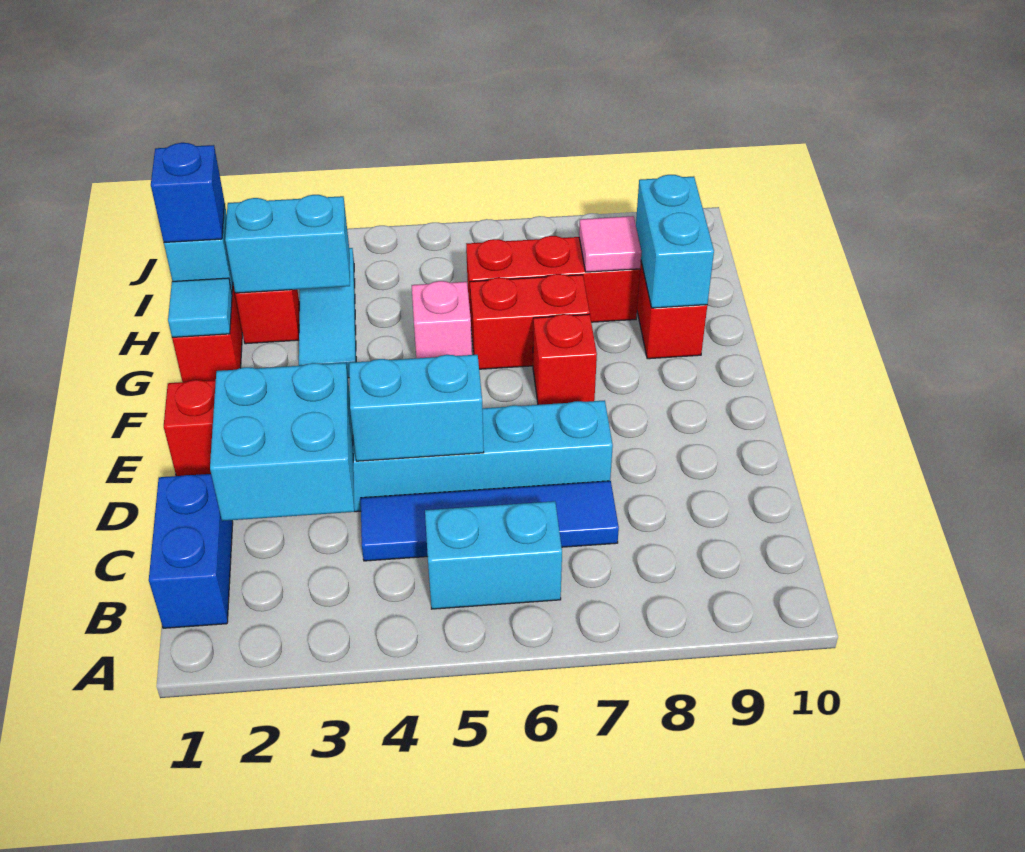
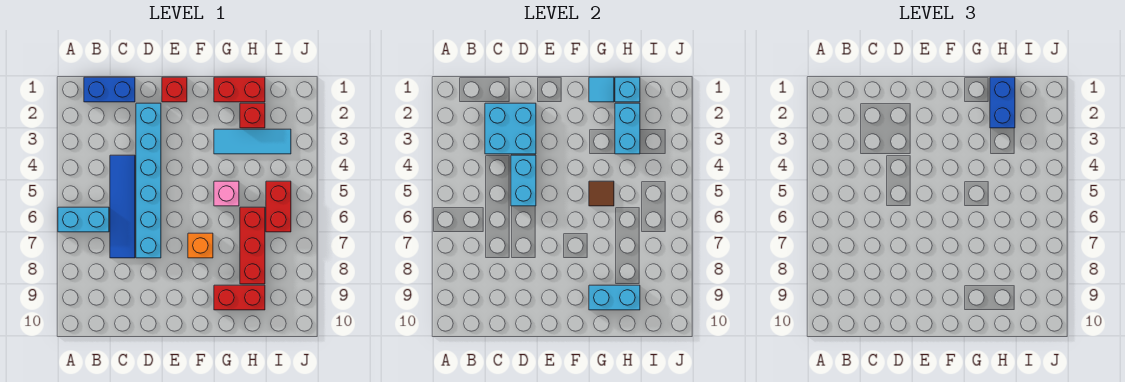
cyan brick B5:B6 level 1 -> cyan brick A6:B6 level 1
red brick F7 level 1 -> orange brick F7 level 1
none -> brown tile G5 level 2
red brick G6:G7 level 1 -> red brick I5:I6 level 1
blue brick H1 level 3 -> blue brick H1:H2 level 3
pink tile H8 level 2 -> none

